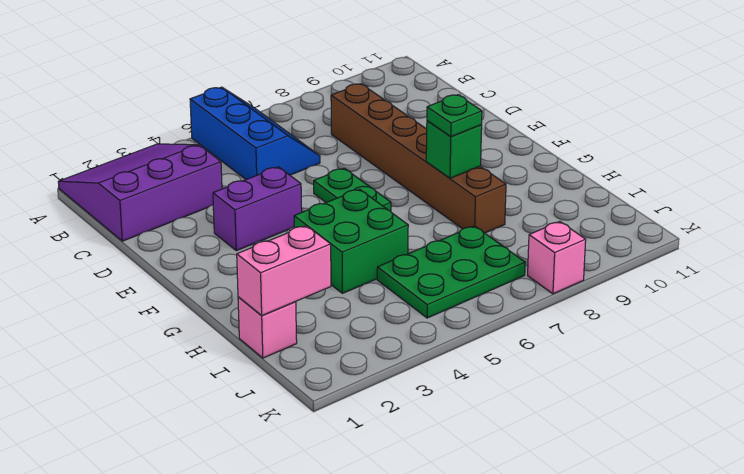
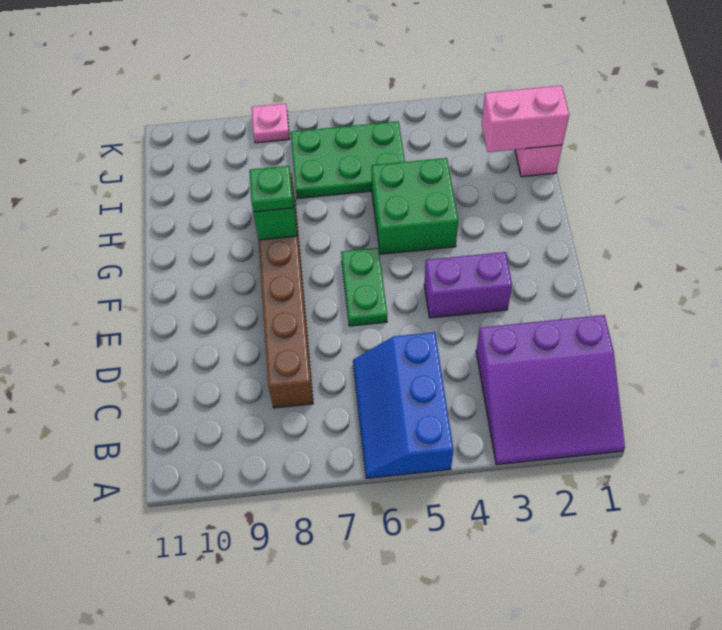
pink brick K8 level 1 -> pink plate K8 level 1

